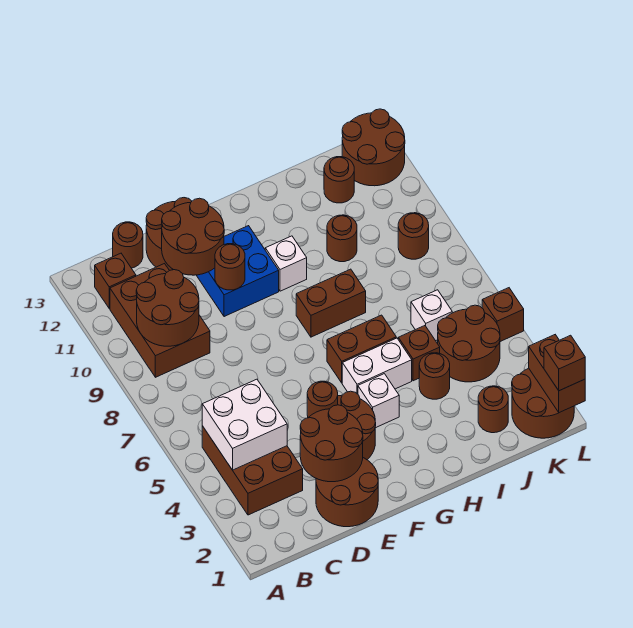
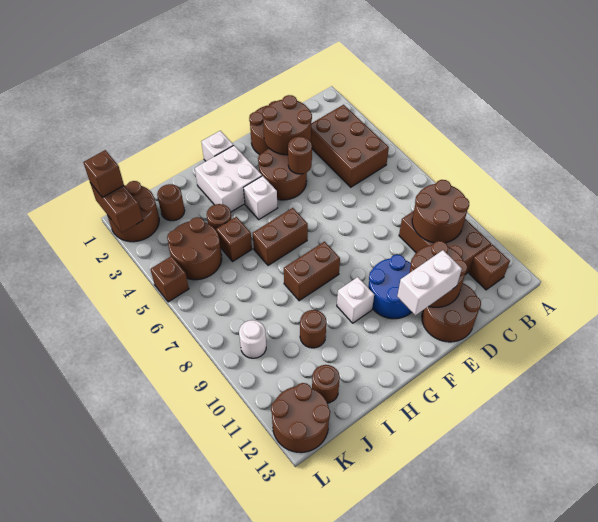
white brick B4:C5 level 2 -> white brick G2:H3 level 1
brown round brick C13 level 1 -> none
blue brick E10:F11 level 1 -> blue round brick E10:F11 level 1
brown round brick E10 level 2 -> none
white brick G5:H5 level 1 -> white brick E12:F12 level 3
white brick J6 level 1 -> white brick G1 level 1
brown round brick K9 level 1 -> white round brick K9 level 1

